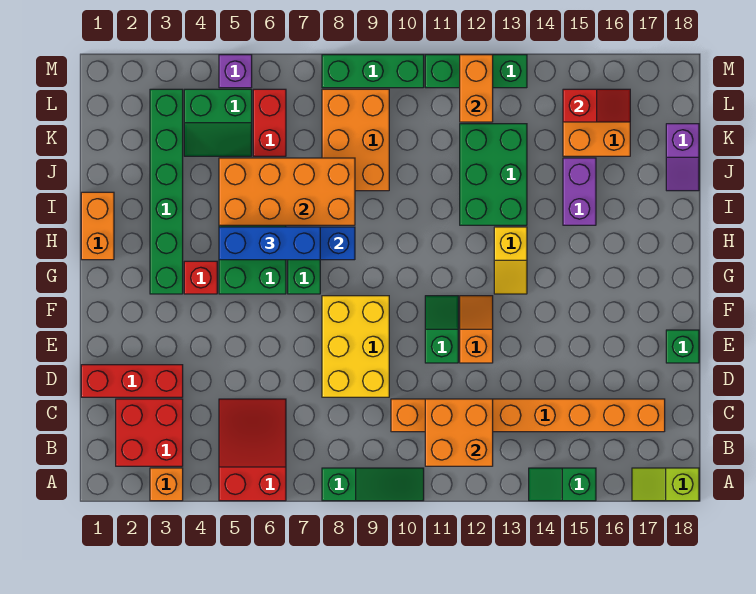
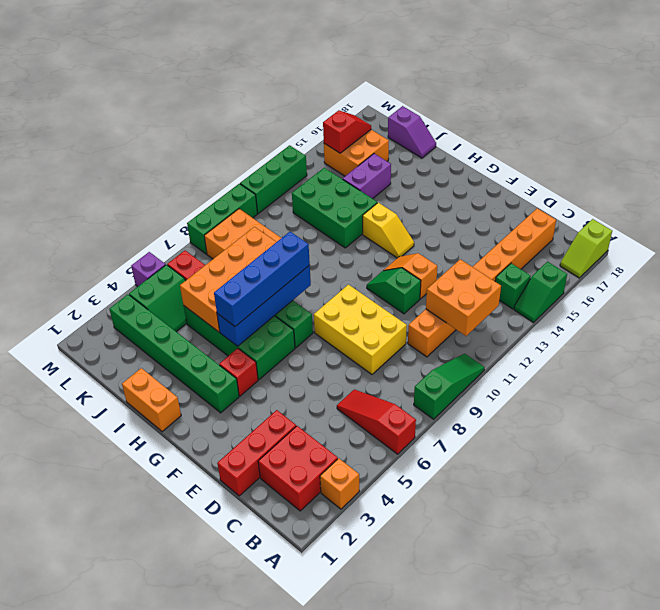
red slope A5:C6 level 1 top A -> red slope A6:C6 level 1 top A
green brick E18 level 1 -> green brick B14 level 1
blue brick H5:H7 level 3 -> blue brick H5:H8 level 3
purple brick I15:J15 level 1 -> purple brick J14:J15 level 1
orange brick L12:M12 level 2 -> none

